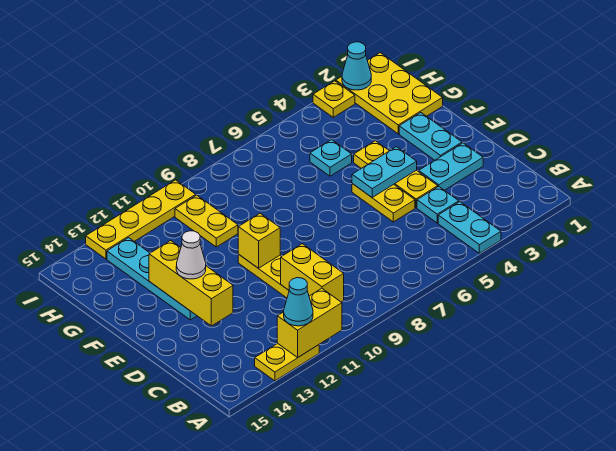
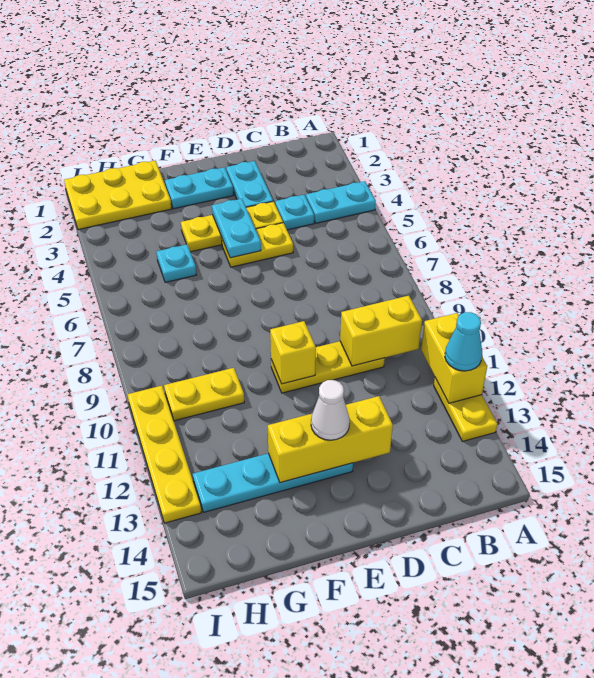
cyan cone I2 level 2 -> none
yellow plate I3 level 1 -> none

